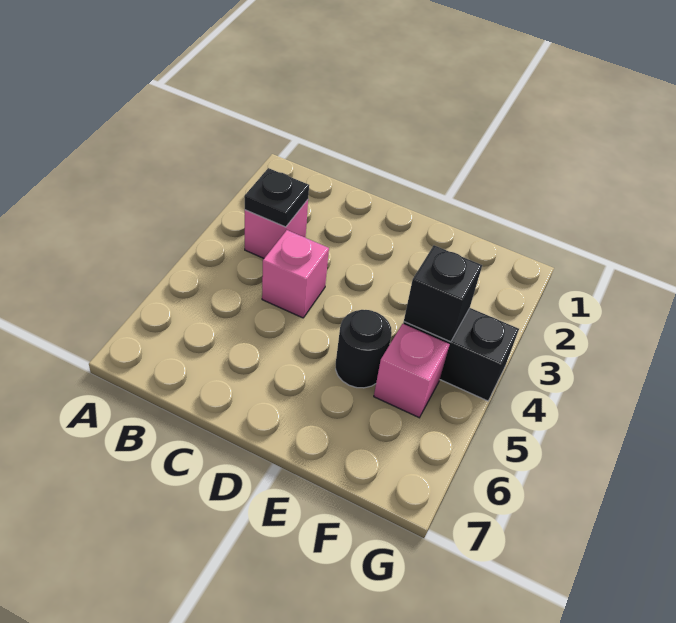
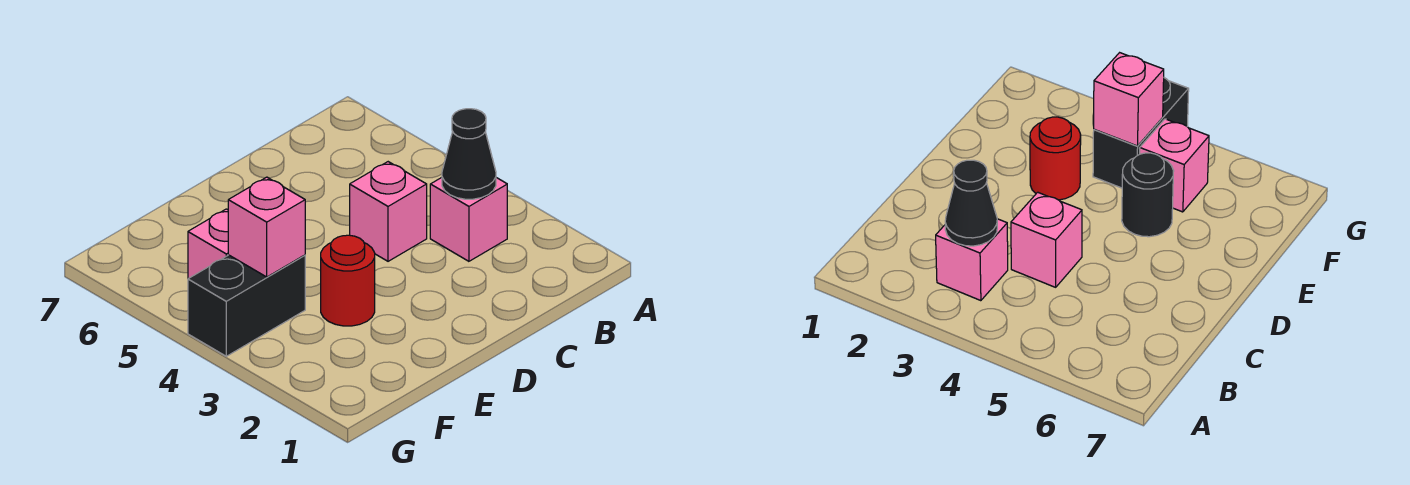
black plate B3 level 2 -> black cone B3 level 2
none -> red round brick E3 level 1
black brick F4 level 2 -> pink brick F4 level 2

